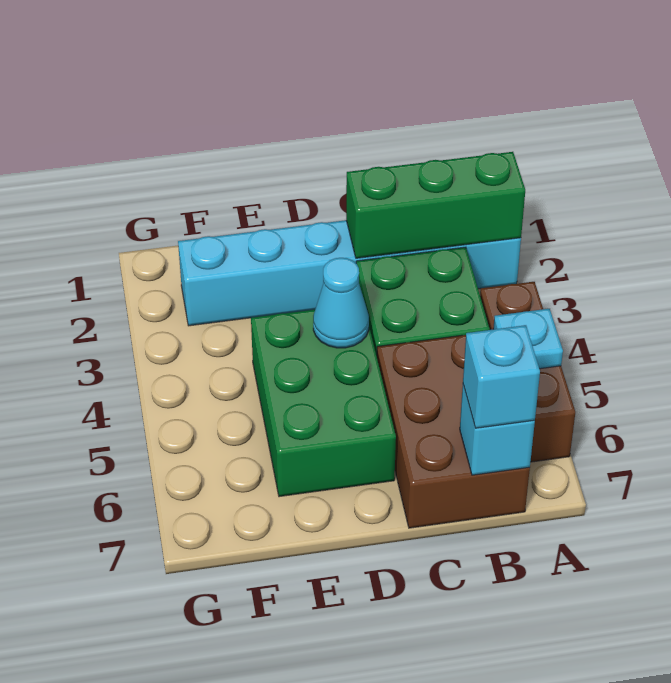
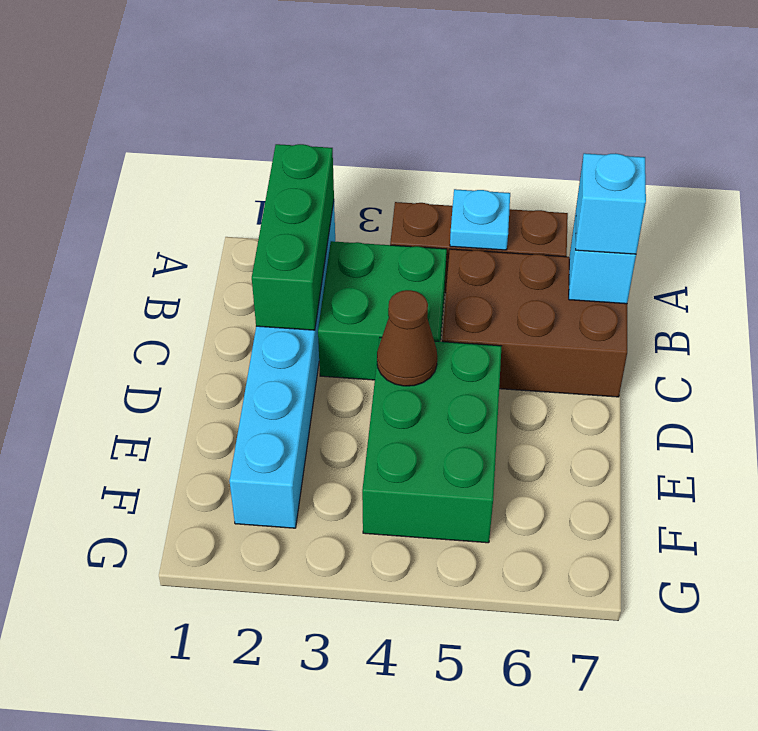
green brick D4:E6 level 1 -> green brick D4:F5 level 1
cyan cone D4 level 2 -> brown cone D4 level 2

